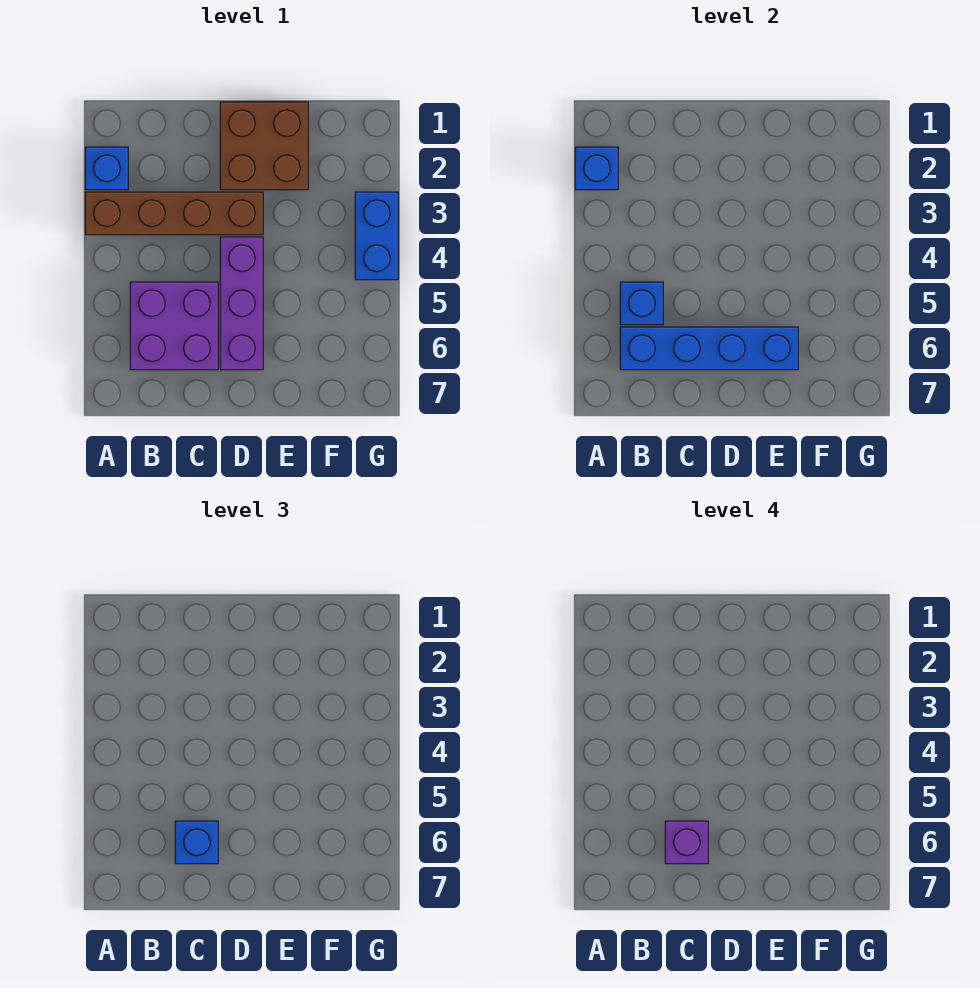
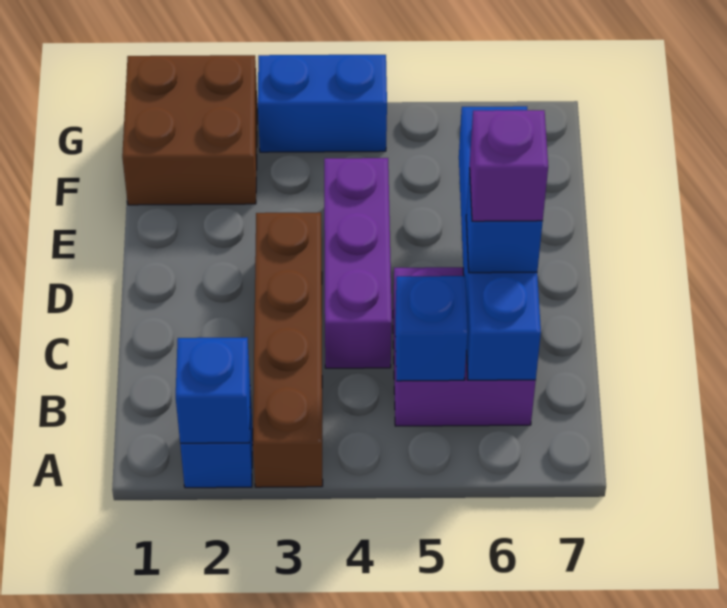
brown brick D1:E2 level 1 -> brown brick F1:G2 level 1
purple brick D4:D6 level 1 -> purple brick C4:E4 level 1

